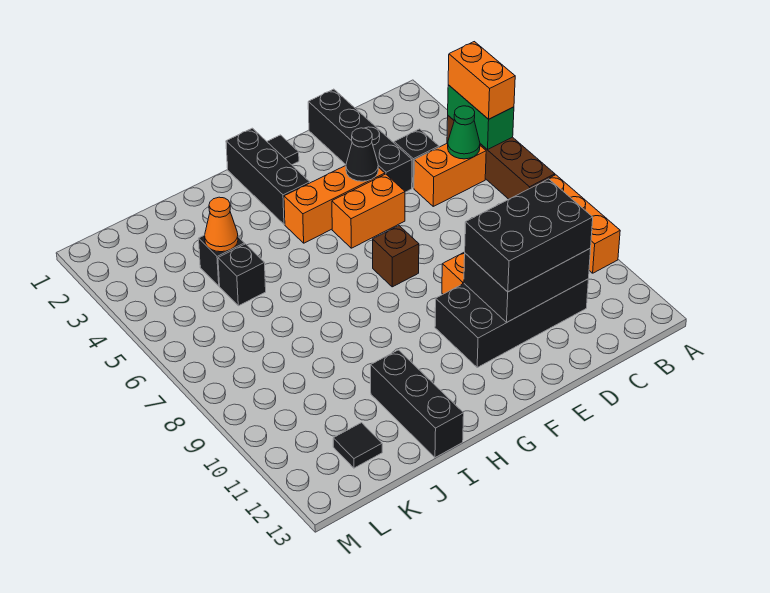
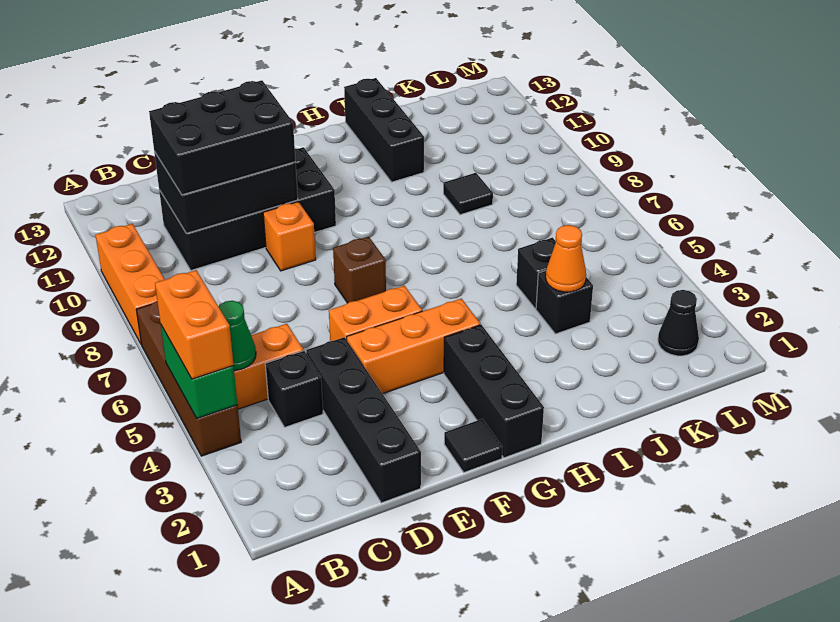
black cone E4 level 2 -> black cone L2 level 1
black tile K12 level 1 -> black tile J9 level 1

